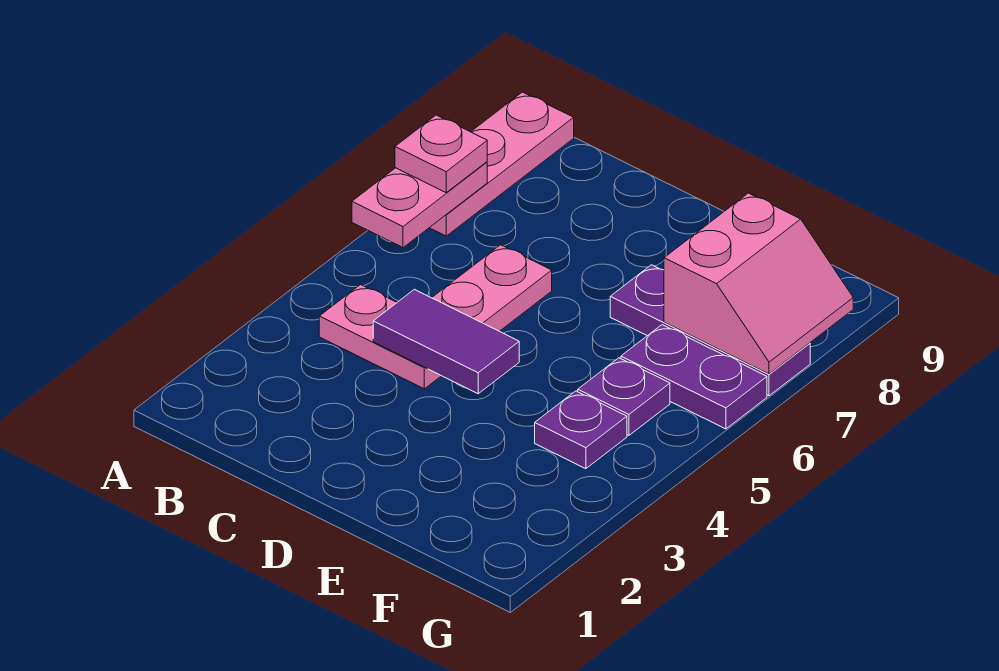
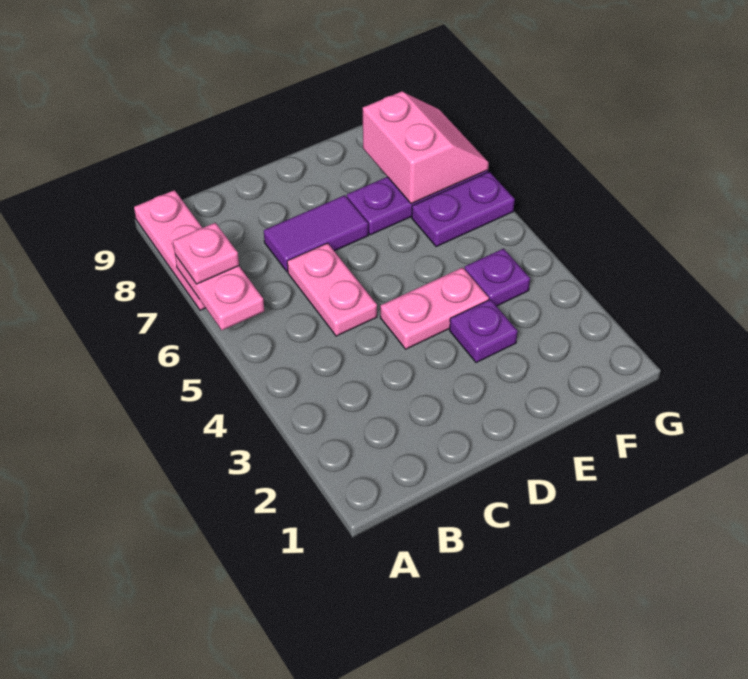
pink plate B4:C4 level 1 -> pink plate D4:E4 level 1
purple tile C4:D4 level 2 -> purple tile C7:D7 level 1
purple plate F5 level 1 -> purple plate E3 level 1

